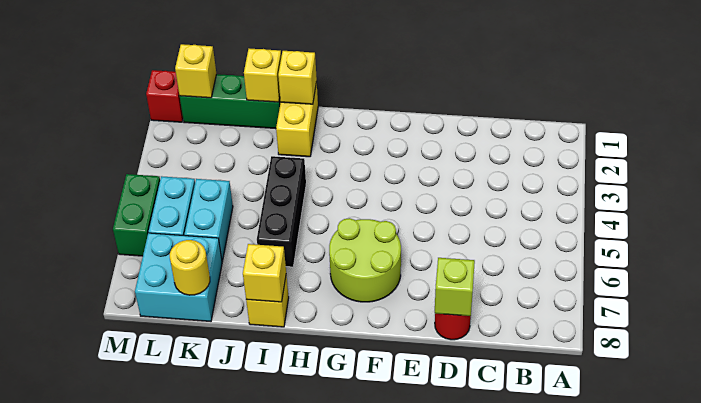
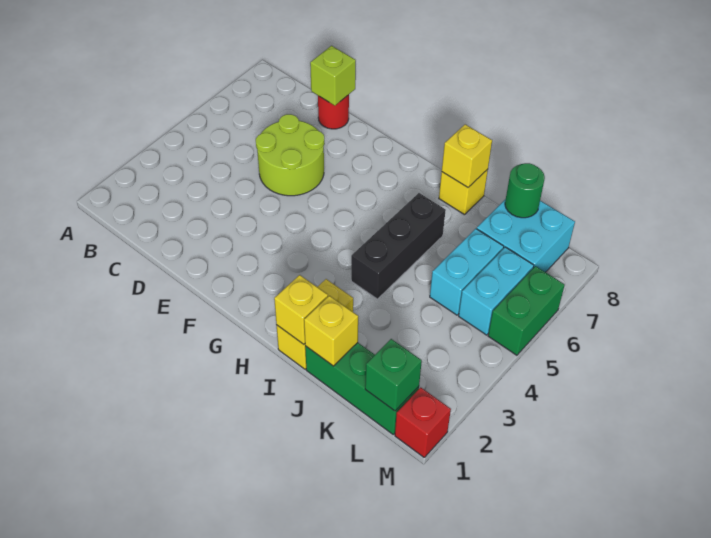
lime round brick F6:G7 level 1 -> lime round brick D5:E6 level 1
yellow round brick K8 level 2 -> green round brick K8 level 2
yellow brick L1 level 2 -> green brick L1 level 2

